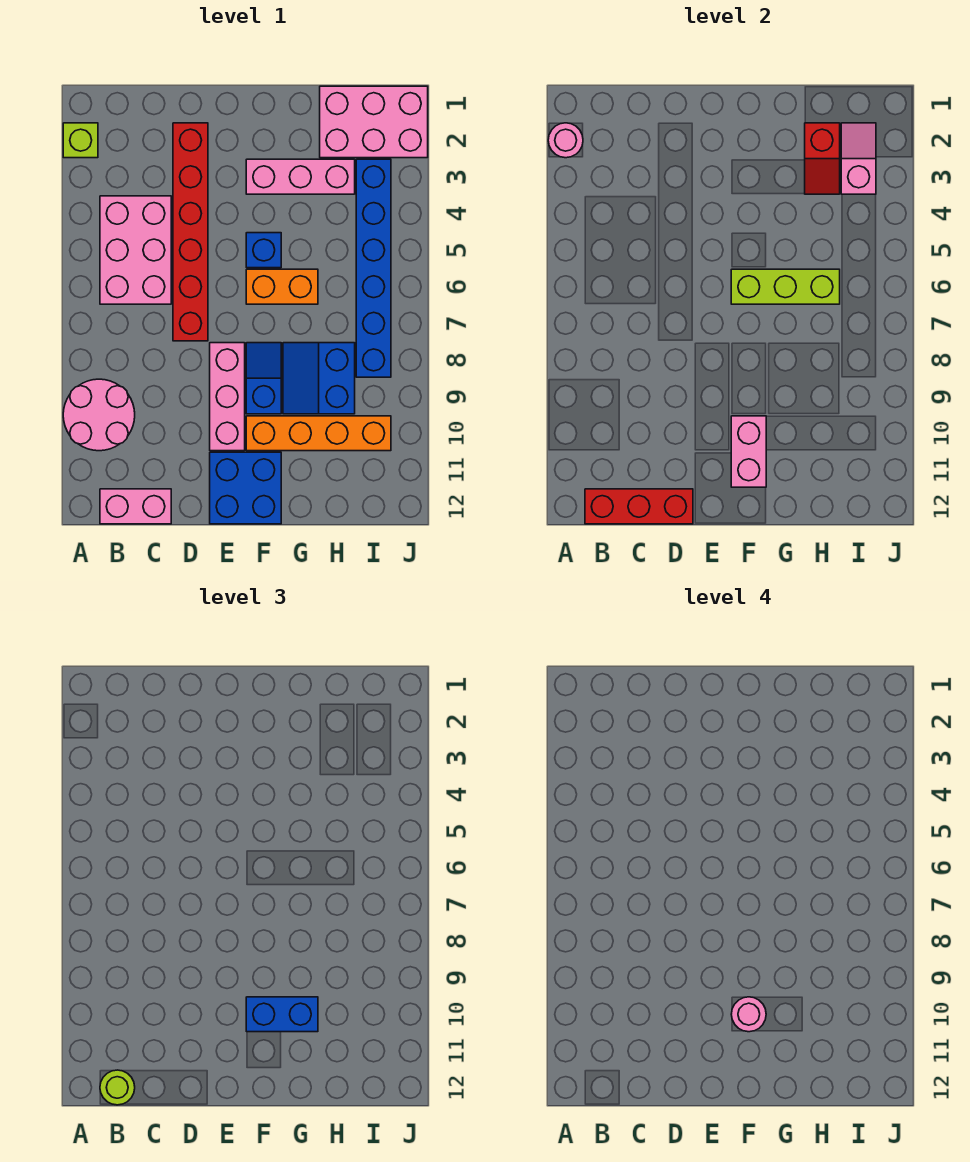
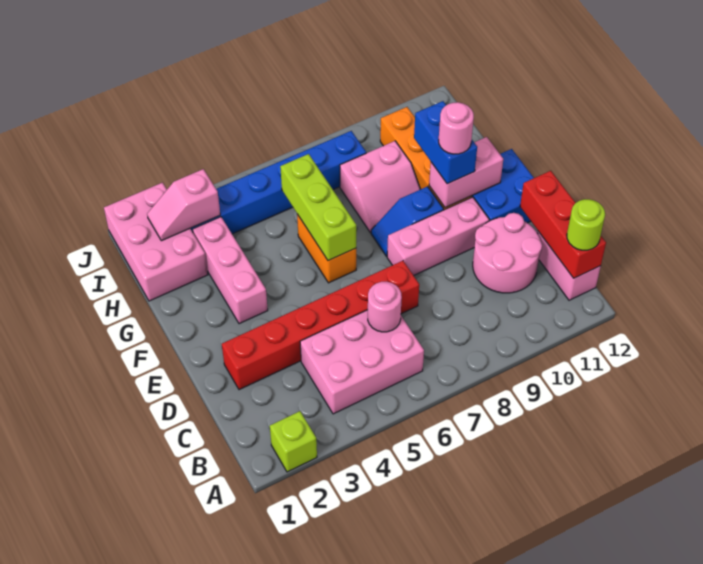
pink round brick A2 level 2 -> pink round brick C6 level 2
pink round brick A9:B10 level 1 -> pink round brick C10:D11 level 1
blue brick F5 level 1 -> none
blue slope G8:H9 level 1 top H -> pink slope G8:H9 level 1 top H
red slope H2:H3 level 2 top 2 -> none

